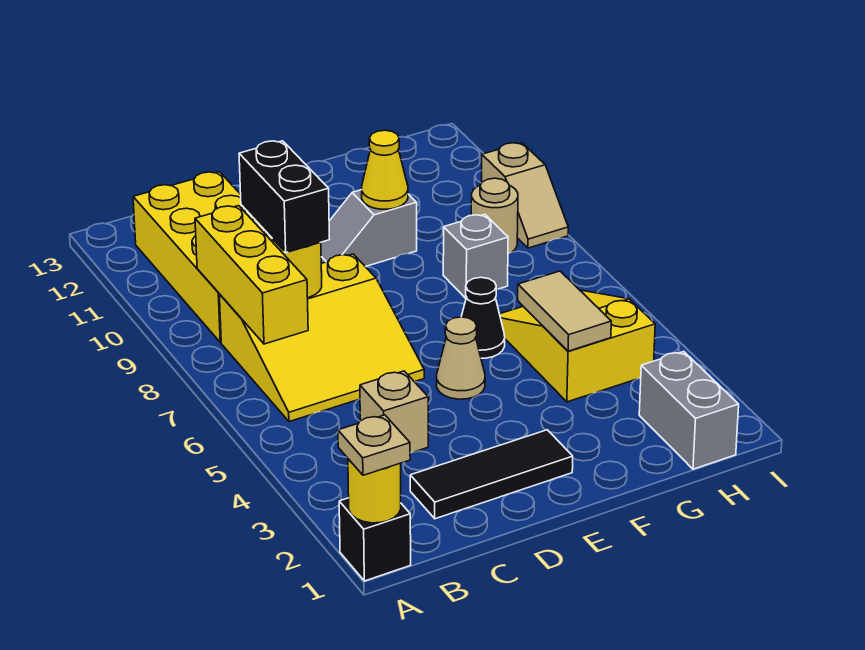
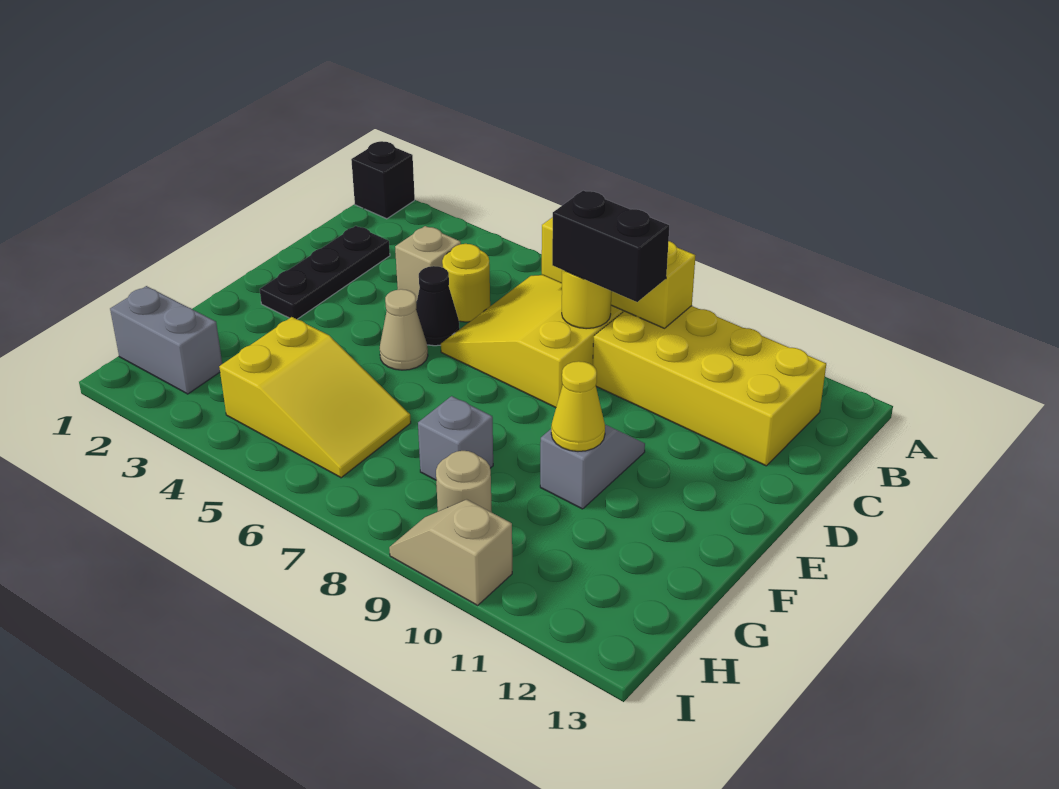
yellow round brick A1 level 2 -> yellow round brick C5 level 1
tan plate A1 level 3 -> none
black tile C2:E2 level 1 -> black plate C2:E2 level 1
black cone F6 level 1 -> black cone D5 level 1
tan tile G4:G5 level 2 -> none

